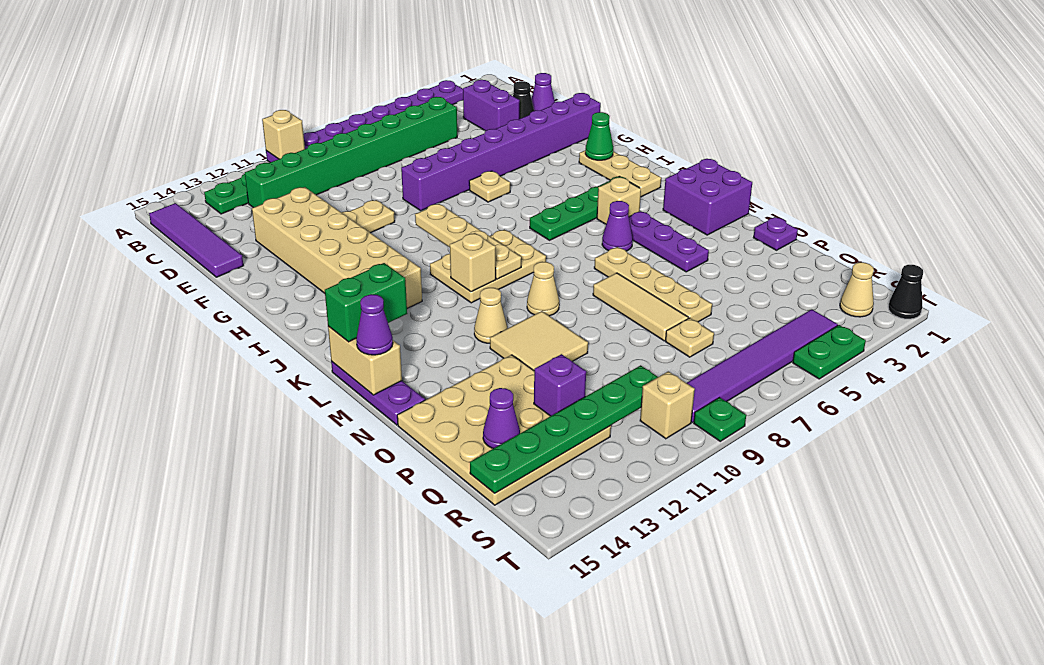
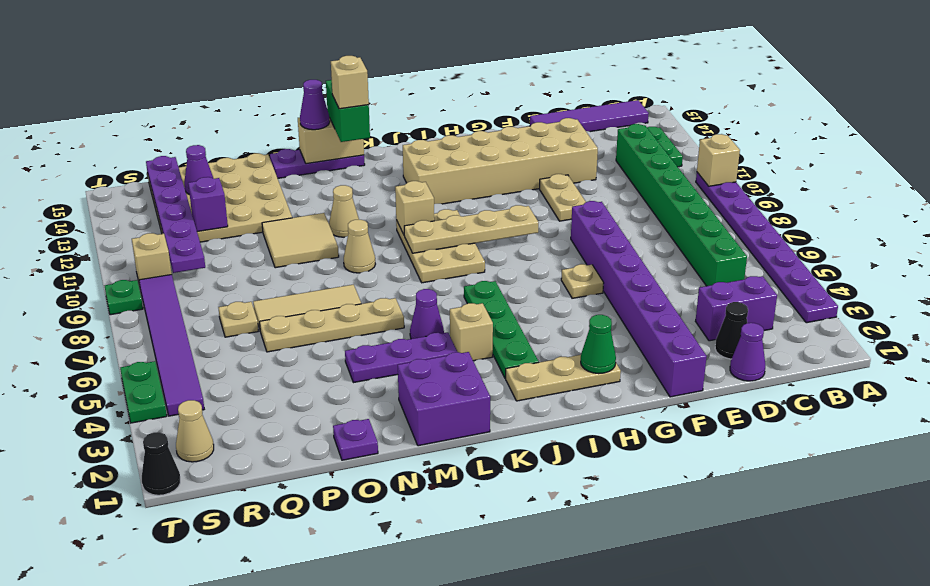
none -> tan brick L14 level 4
green plate R10:R15 level 2 -> purple plate R10:R15 level 2

